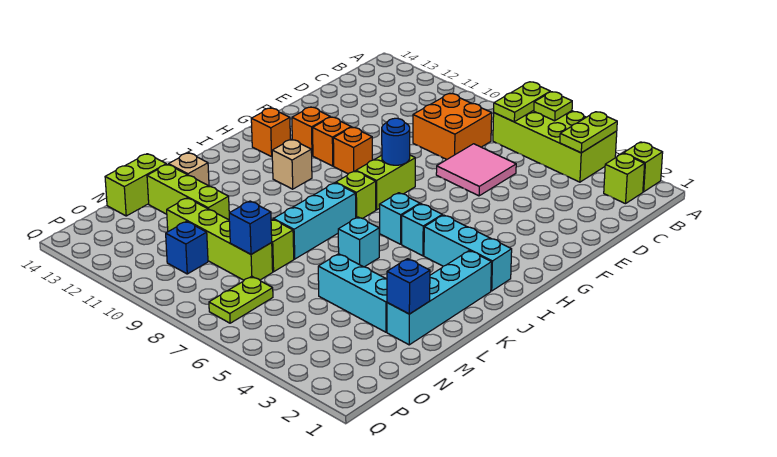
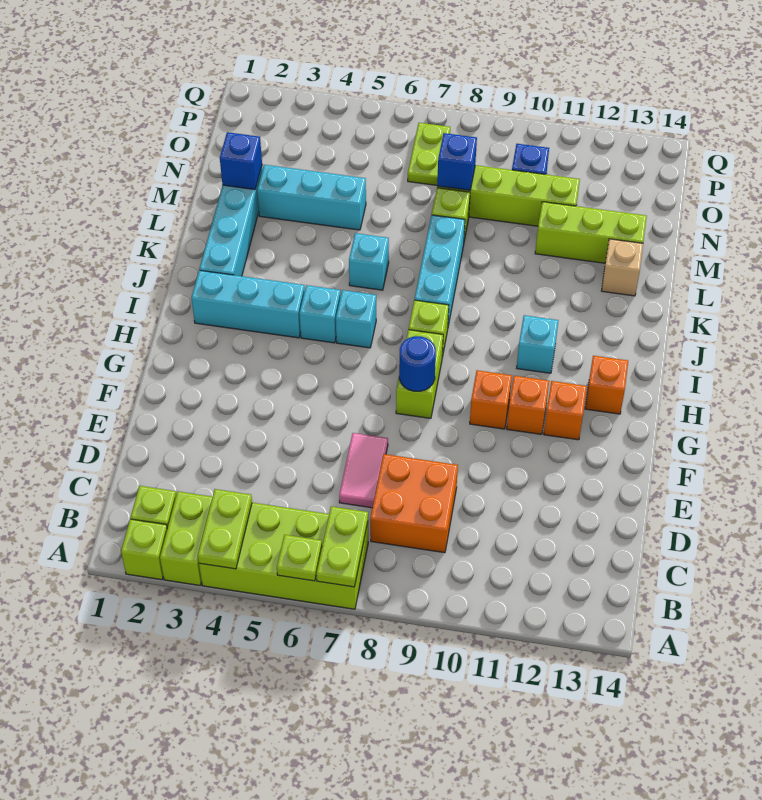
pink tile D6:E7 level 1 -> pink tile D7:E7 level 1
tan brick I11 level 1 -> cyan brick I11 level 1
lime brick M14:N14 level 1 -> lime brick A3:B3 level 1

